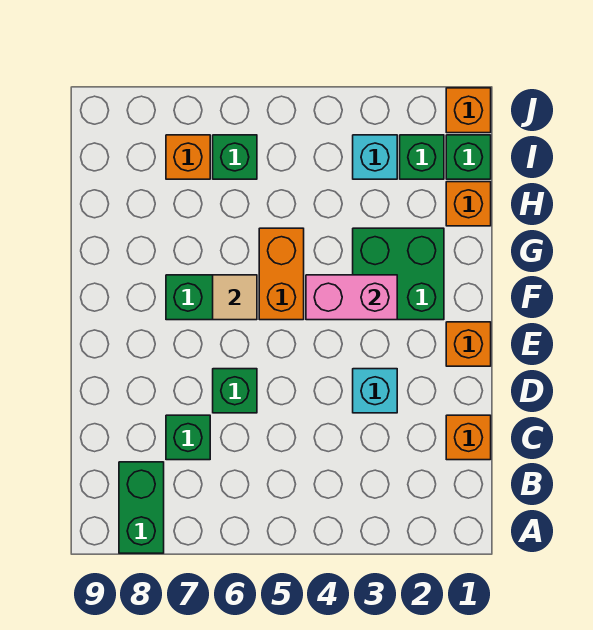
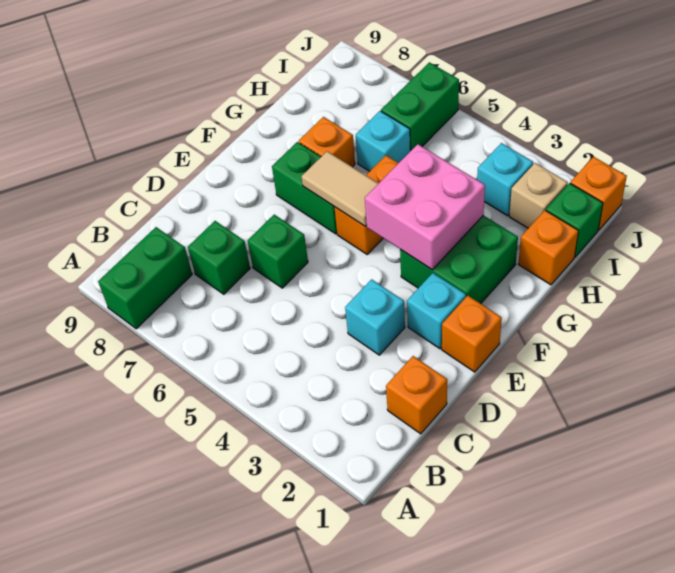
none -> cyan brick E2 level 1
pink brick F3:F4 level 2 -> pink brick F3:G4 level 2
tan tile F6 level 2 -> tan tile F5:F6 level 2
none -> cyan brick H6 level 1
green brick I2 level 1 -> tan brick I2 level 1
green brick I6 level 1 -> green brick I6:J6 level 1
orange brick I7 level 1 -> orange brick G7 level 1

